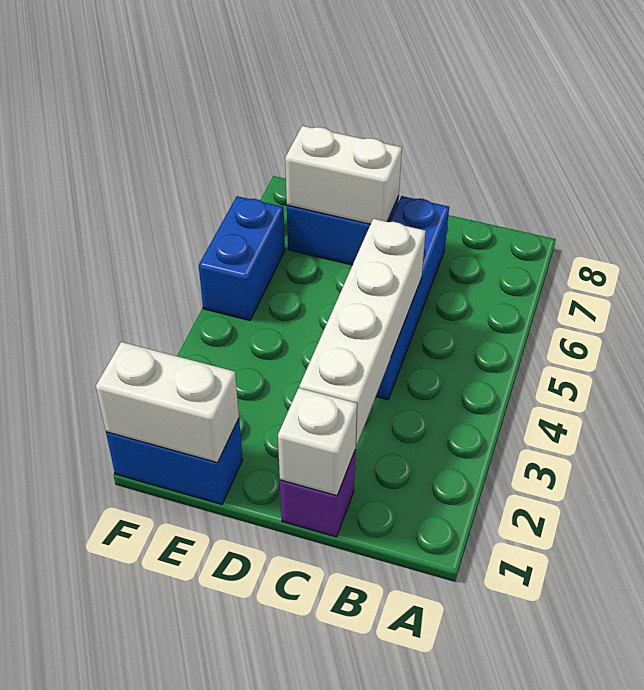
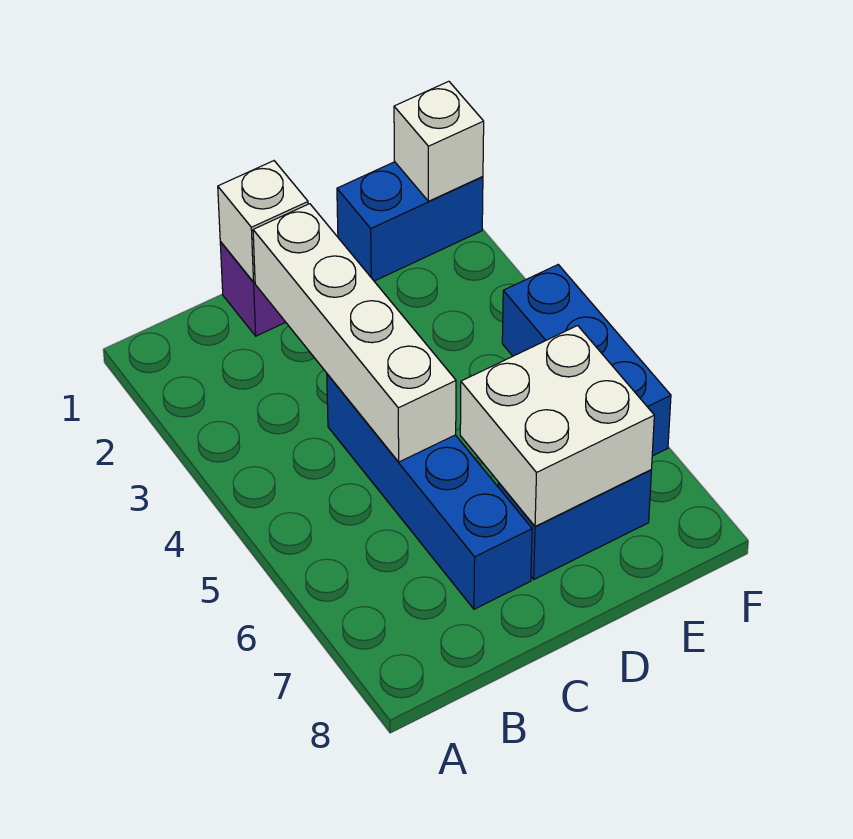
white brick D7:E7 level 2 -> white brick D6:E7 level 2
white brick E1:F1 level 2 -> white brick F1 level 2
blue brick F5:F6 level 1 -> blue brick F4:F6 level 1

